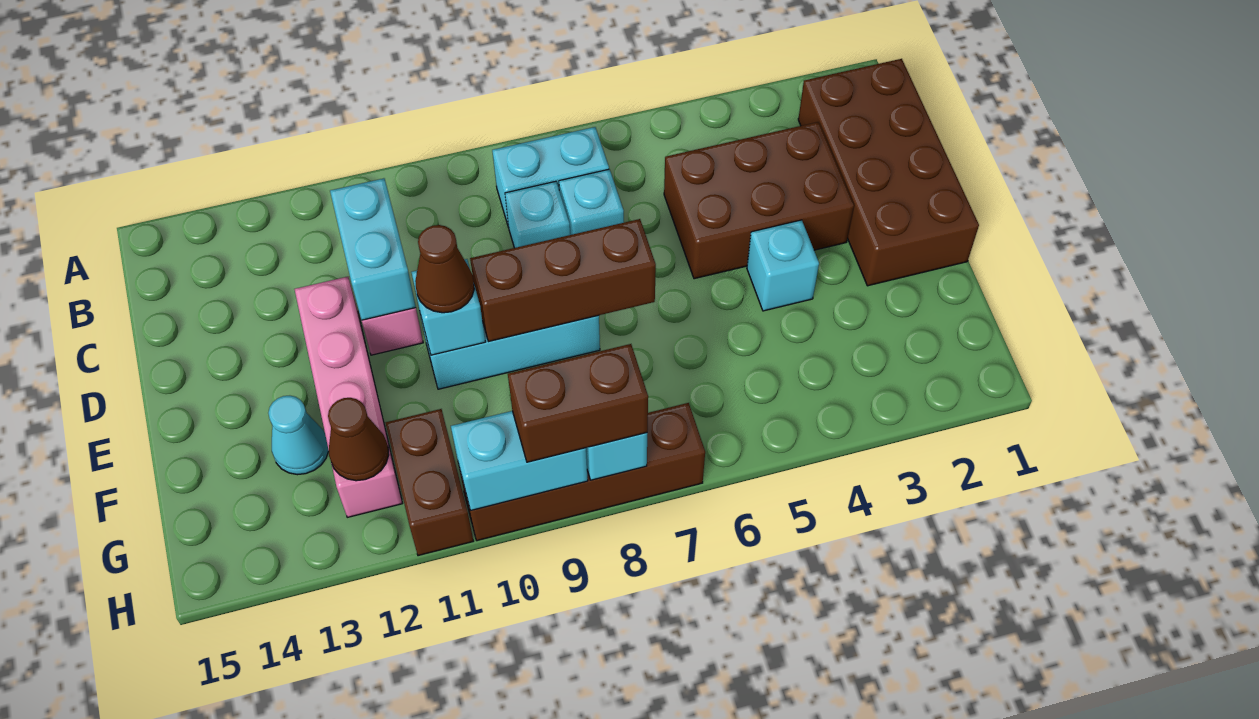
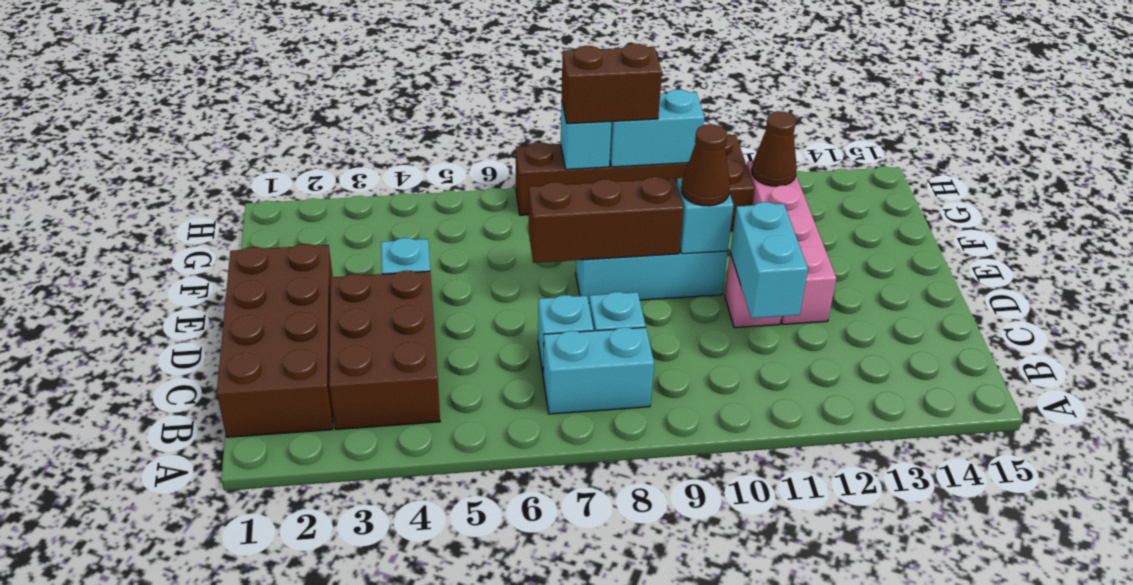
brown brick C3:D5 level 1 -> brown brick B3:D4 level 1
cyan cone F13 level 1 -> none

